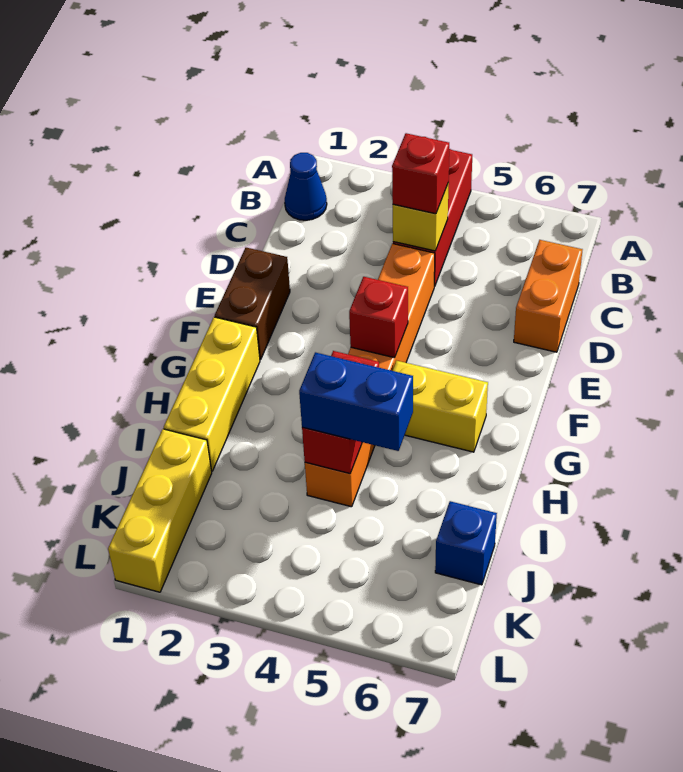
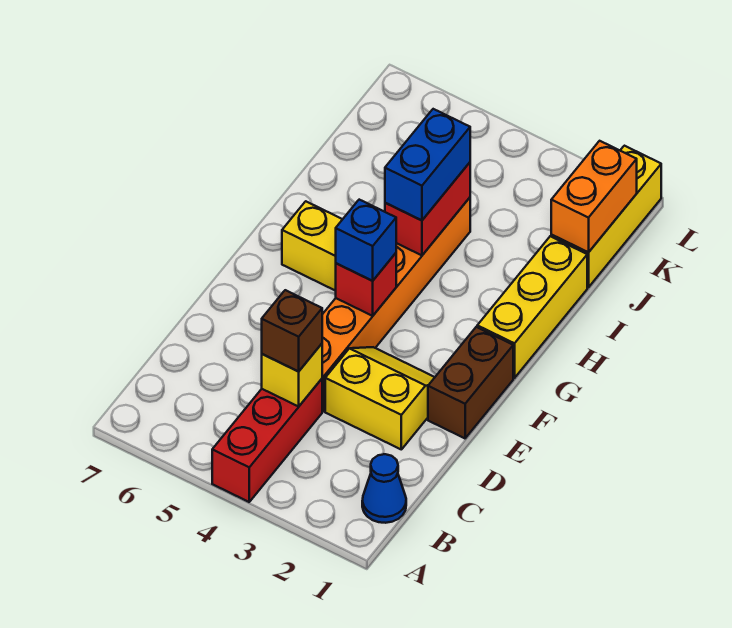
red brick C4 level 3 -> brown brick C4 level 3
orange brick C7:D7 level 1 -> orange brick J1:K1 level 2
none -> yellow slope D2:E3 level 1 top D
blue brick I4:I5 level 3 -> blue brick H4:I4 level 3
blue brick J7 level 1 -> blue brick F4 level 3

